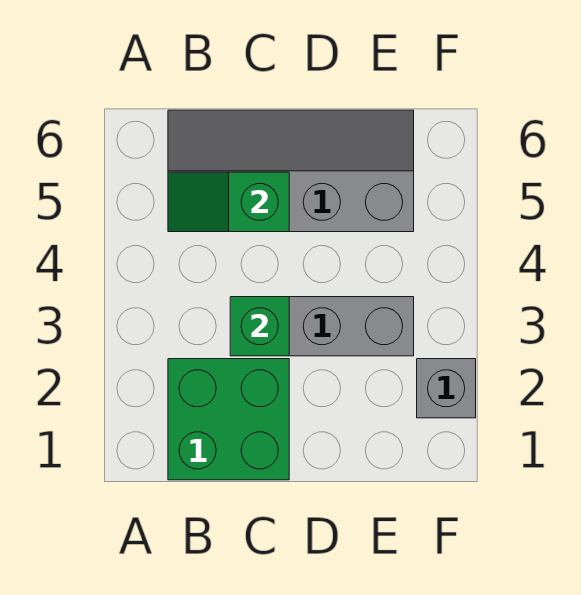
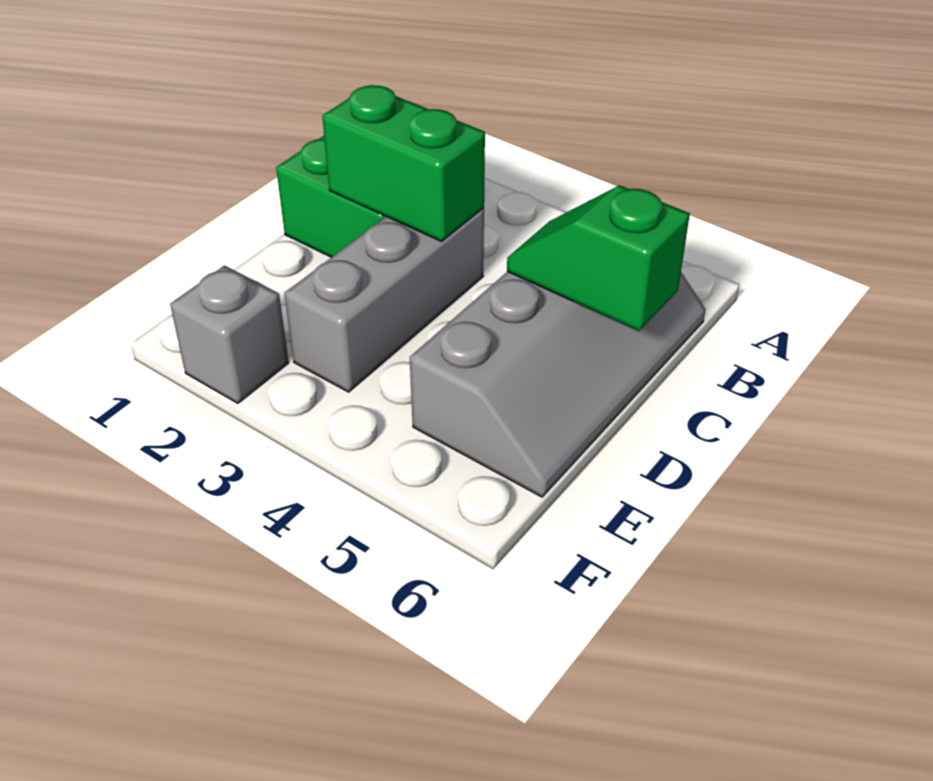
green slope B5:C5 level 2 top C -> green slope C5:C6 level 2 top 6
green brick C3 level 2 -> green brick C2:C3 level 2

